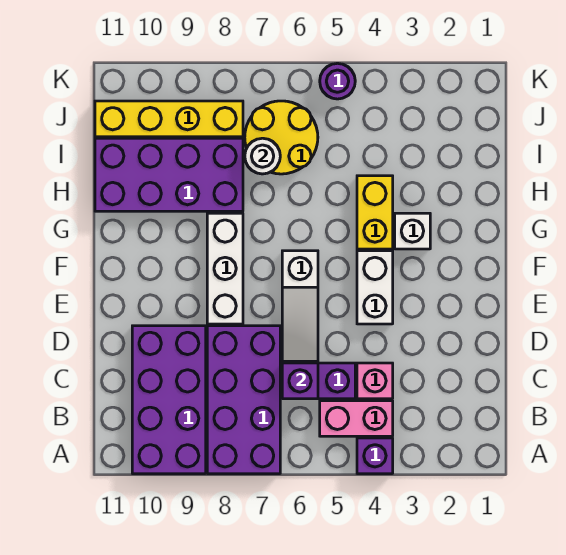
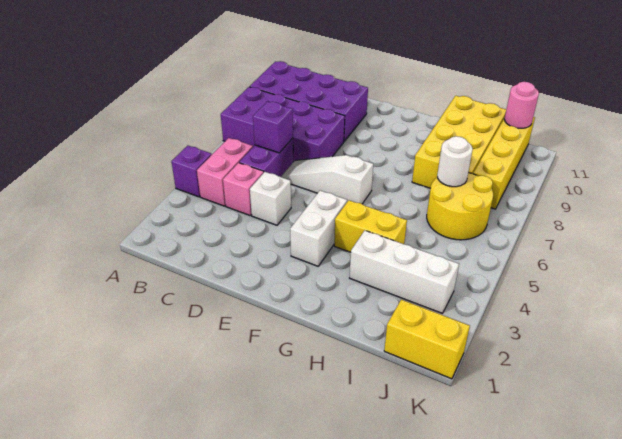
white brick E4:F4 level 1 -> white brick F3:F4 level 1
white brick E8:G8 level 1 -> white brick H3:J3 level 1
white brick G3 level 1 -> white brick D4 level 1
purple brick H8:I11 level 1 -> yellow brick H8:I11 level 1
none -> yellow brick J1:K1 level 1
none -> pink round brick J11 level 2
purple round brick K5 level 1 -> none

